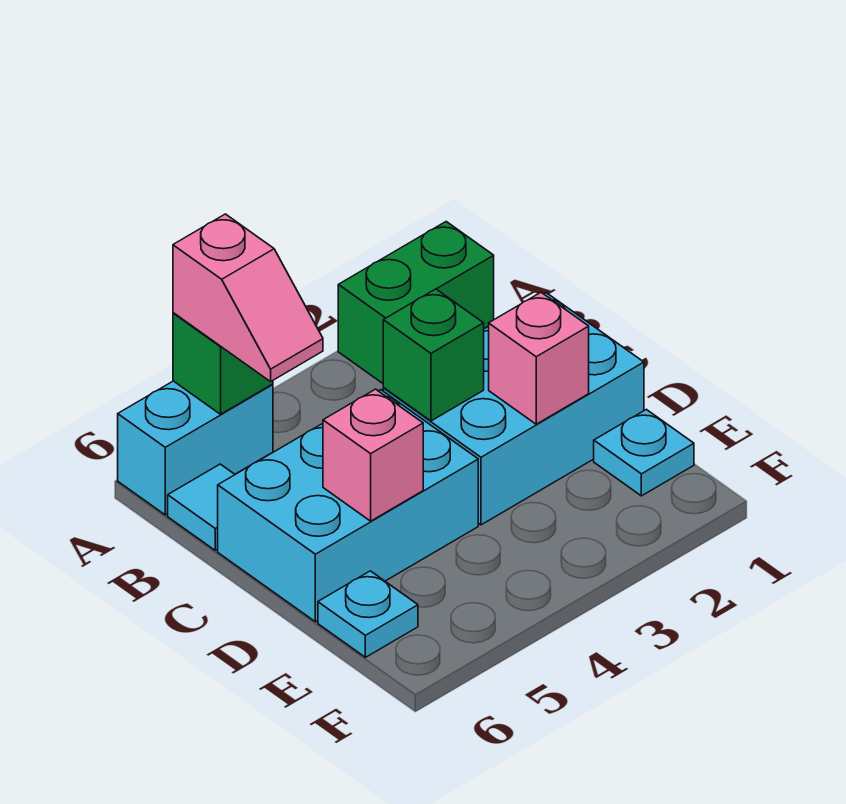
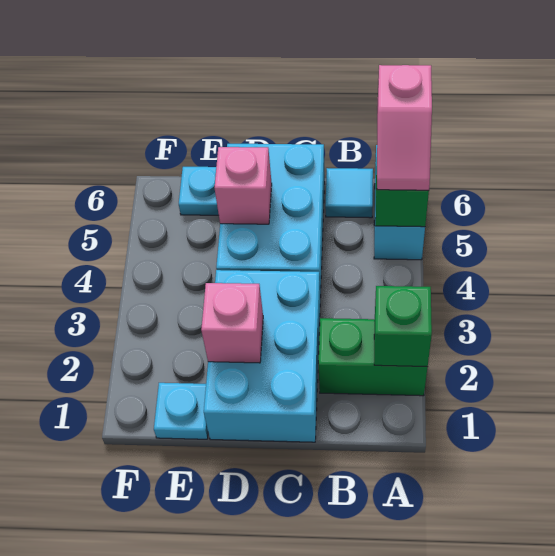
green brick A1:A2 level 1 -> green brick A2:B2 level 1
pink slope A5:B5 level 3 top A -> pink slope A5:A6 level 3 top 6
green brick C3 level 2 -> green brick A2 level 2

